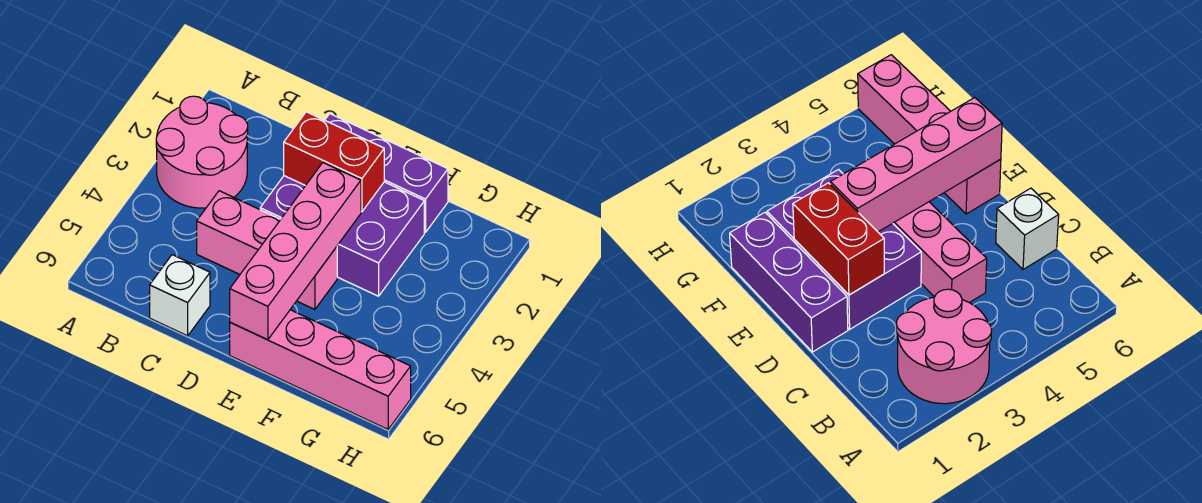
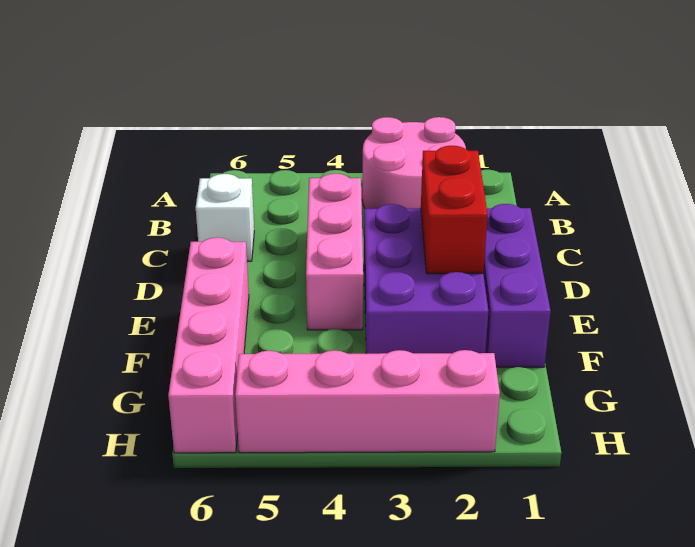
pink brick E3:E6 level 2 -> pink brick H2:H5 level 1

